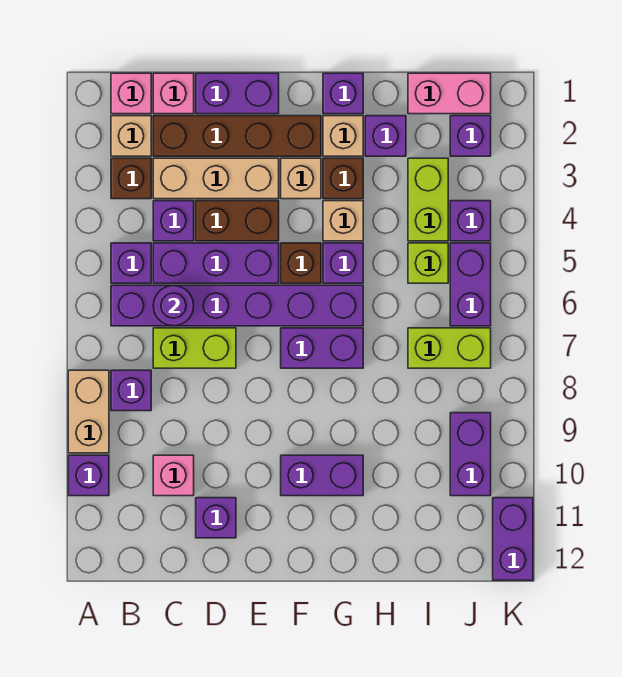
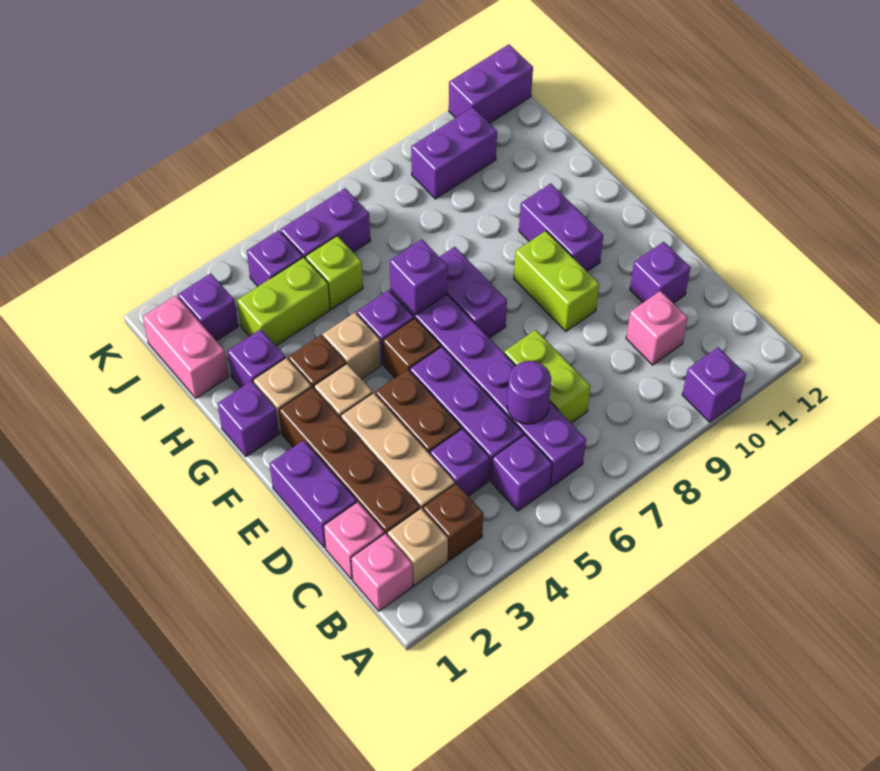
tan brick A8:A9 level 1 -> none
purple brick B8 level 1 -> purple brick G6 level 2
lime brick I7:J7 level 1 -> lime brick E9:F9 level 1

